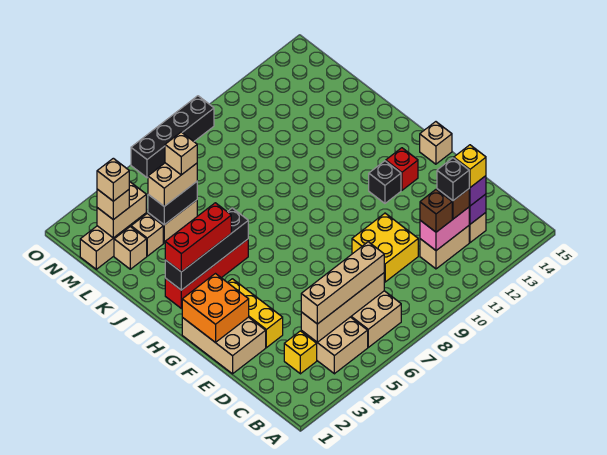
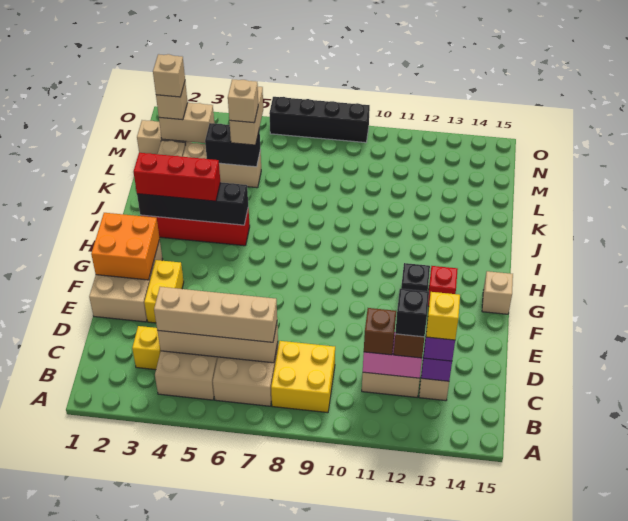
yellow brick D9:E10 level 1 -> yellow brick B8:C9 level 1
yellow brick E3:G3 level 1 -> yellow brick E3:F3 level 1
tan brick L4:L5 level 3 -> tan brick L5:M5 level 3

